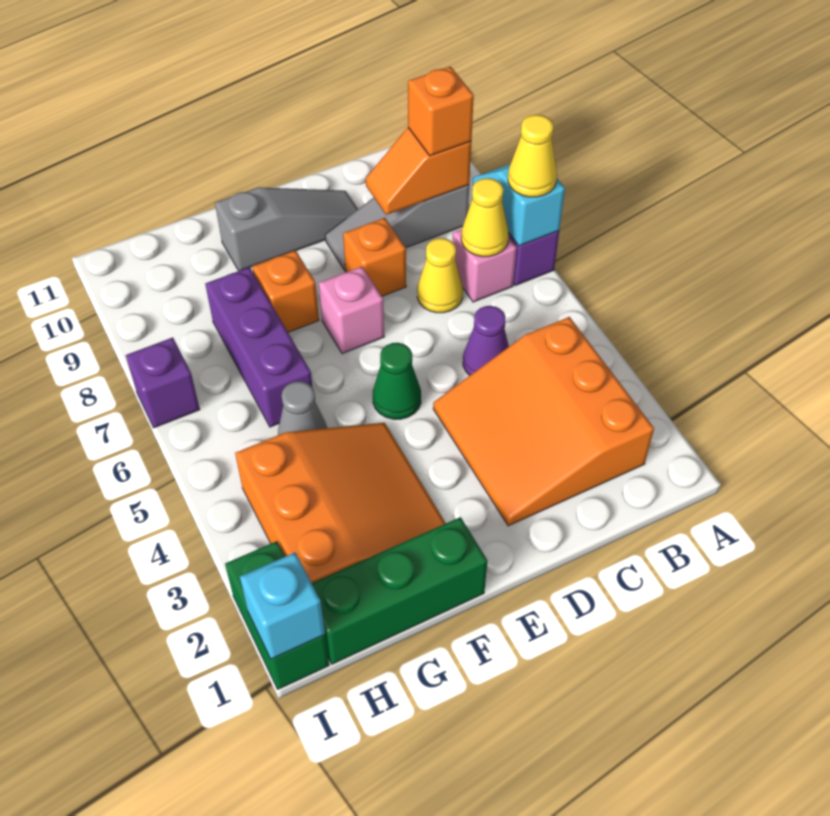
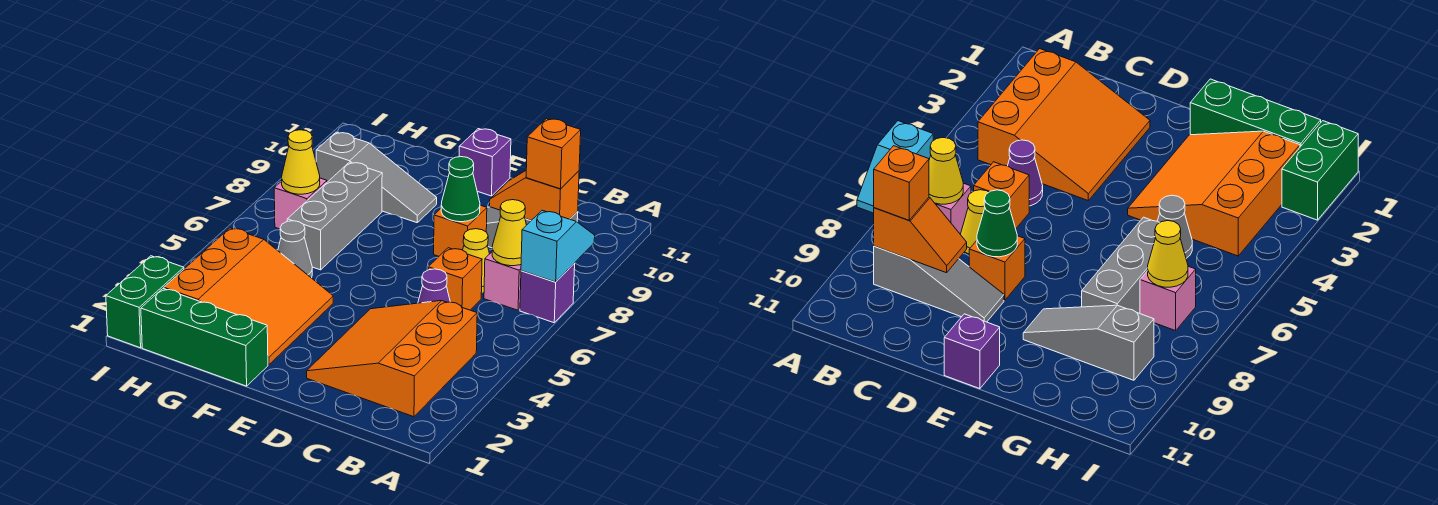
yellow cone A7 level 3 -> yellow cone H7 level 2
grey slope D10:F10 level 1 top F -> grey slope F9:H9 level 1 top H
green cone E5 level 1 -> green cone D8 level 2
pink brick E7 level 1 -> pink brick H7 level 1
orange brick F8 level 1 -> orange brick C6 level 1
purple brick G6:G8 level 1 -> grey brick G6:G8 level 1
cyan brick I1 level 2 -> none
purple brick I7 level 1 -> purple brick E11 level 1

